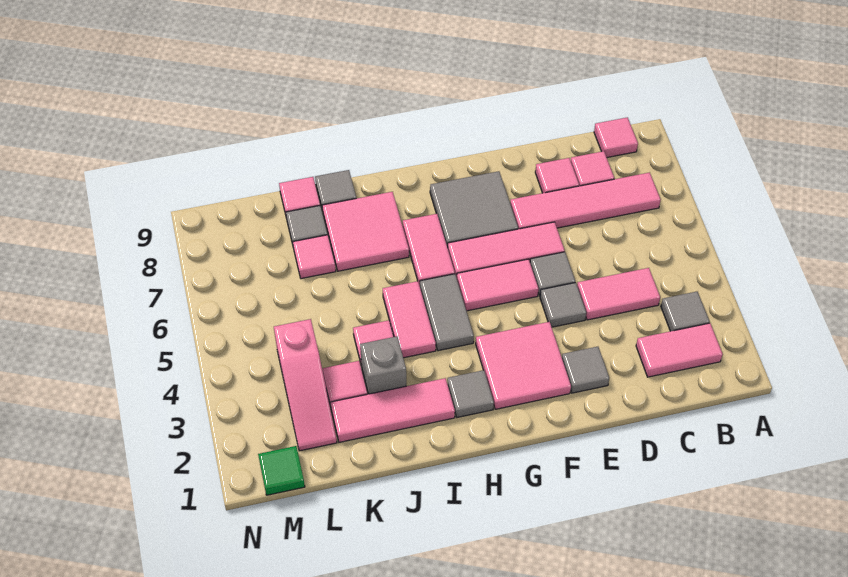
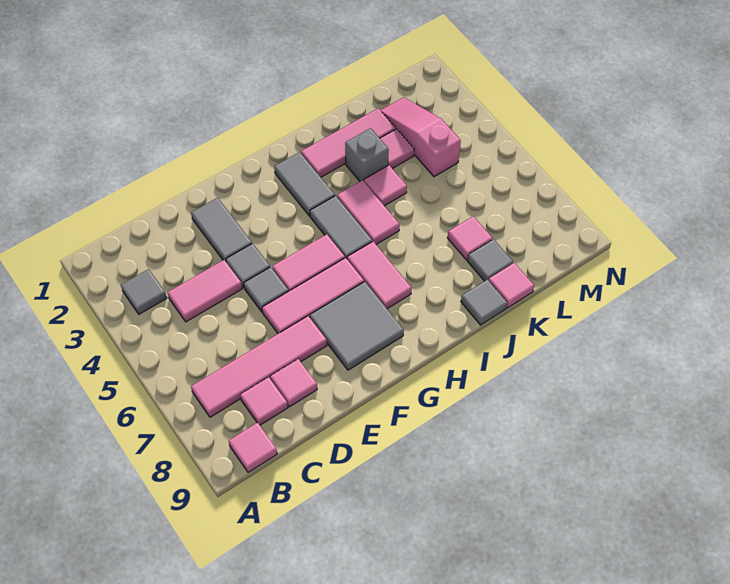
pink tile B2:C2 level 1 -> none
grey tile E2 level 1 -> grey tile E2:E3 level 1
pink tile F2:G3 level 1 -> none
grey tile H2 level 1 -> grey tile H2:H3 level 1
pink tile I7:J8 level 1 -> none
green tile M1 level 1 -> none

